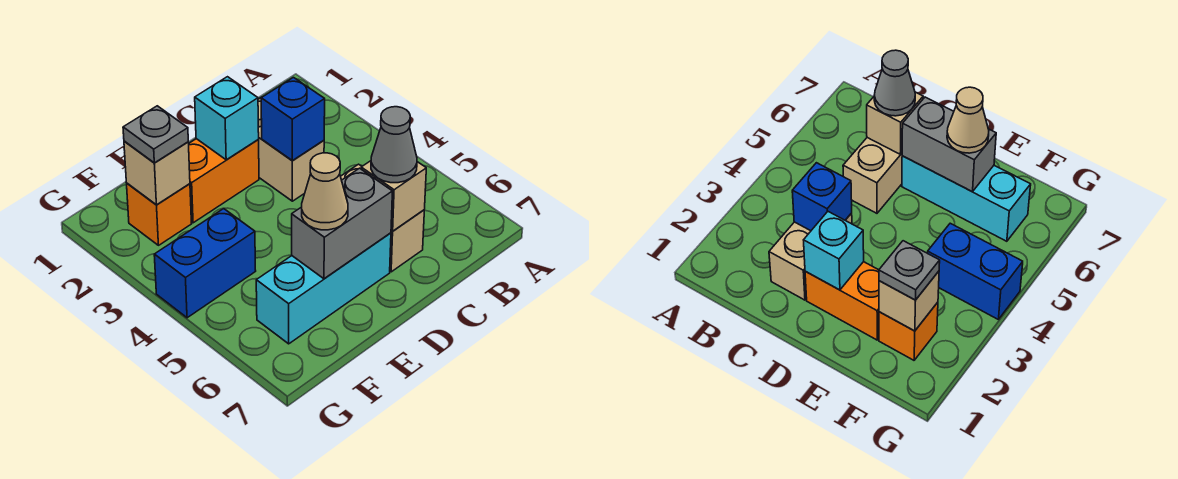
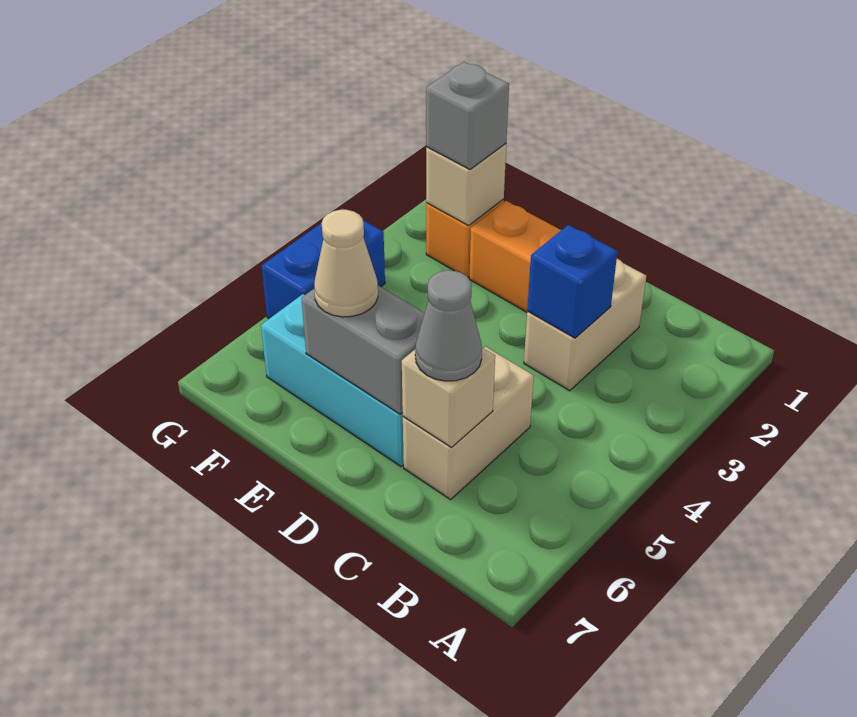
cyan brick D2 level 2 -> none
grey plate F2 level 3 -> grey brick F2 level 3
blue brick F4:G4 level 1 -> blue brick G4:G5 level 1

